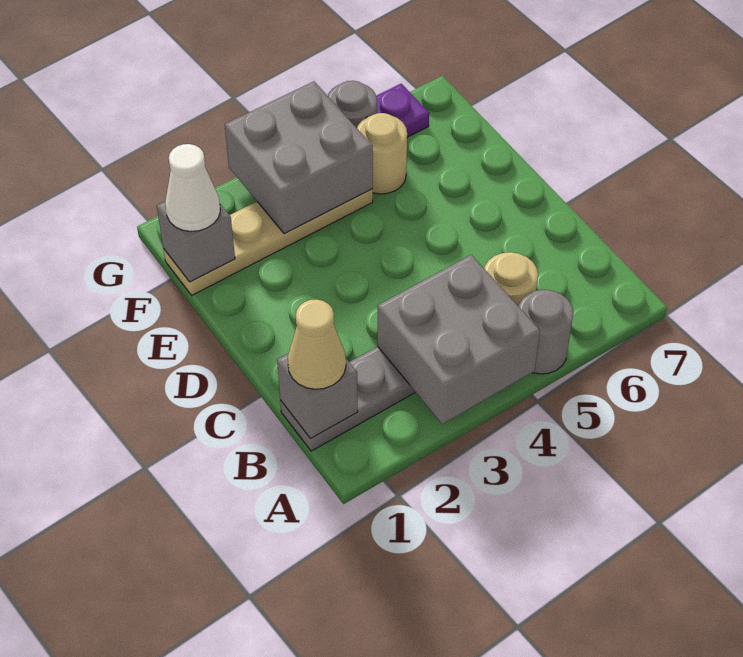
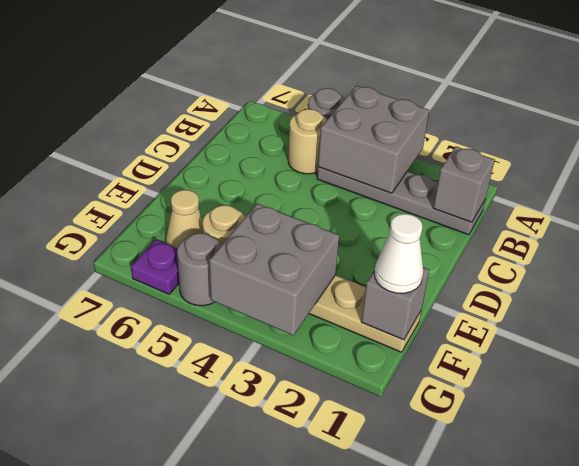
tan cone B1 level 3 -> tan cone F6 level 1

